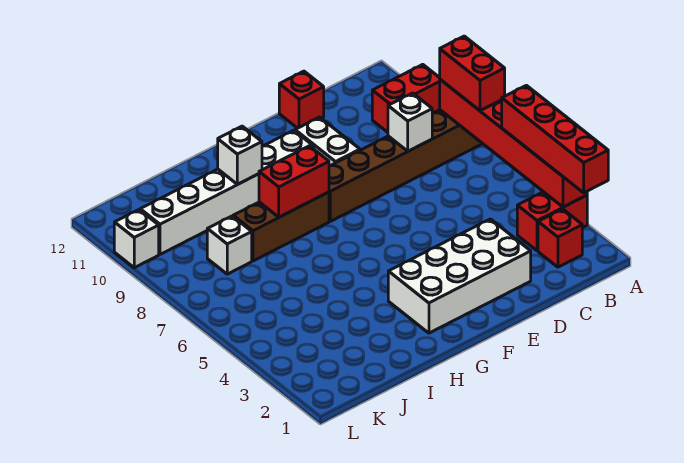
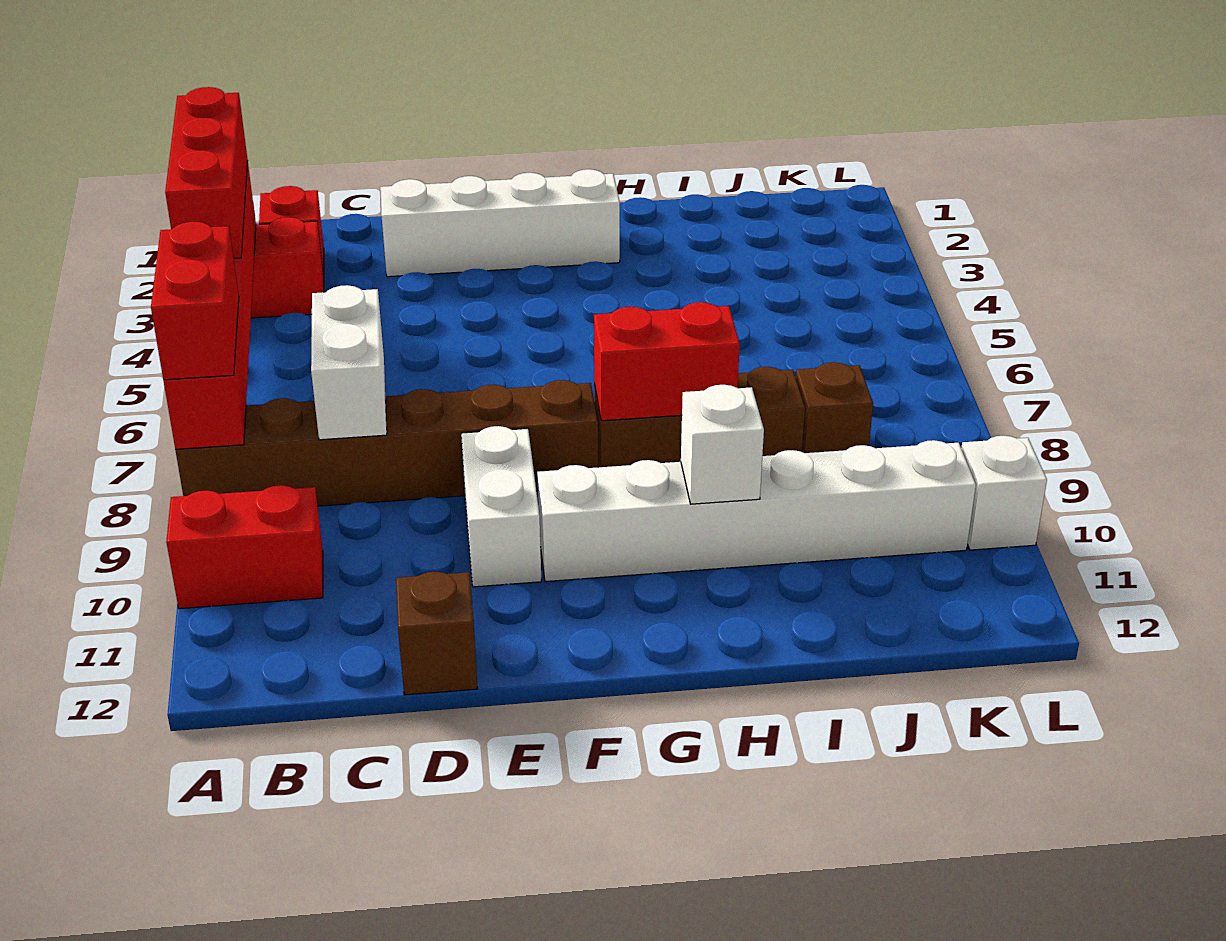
red brick A2:A5 level 3 -> red brick A3:A5 level 3
white brick C8 level 2 -> white brick C7:C8 level 2
white brick D2:G3 level 1 -> white brick D2:G2 level 1
red brick D12 level 1 -> brown brick D12 level 1
white brick J8 level 1 -> brown brick J8 level 1

